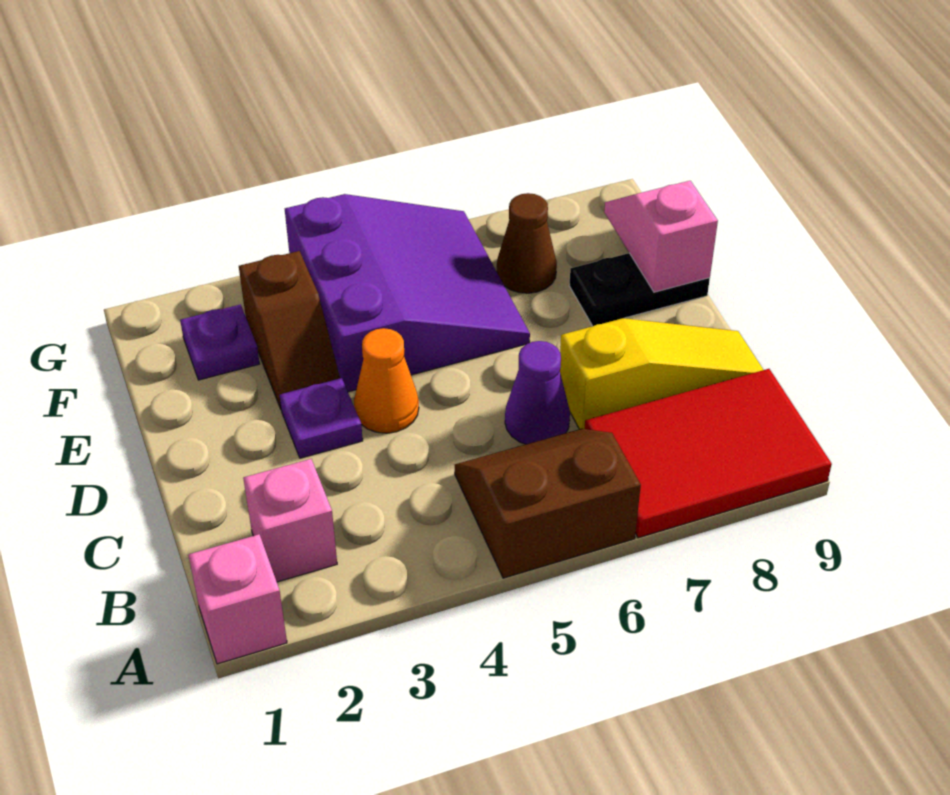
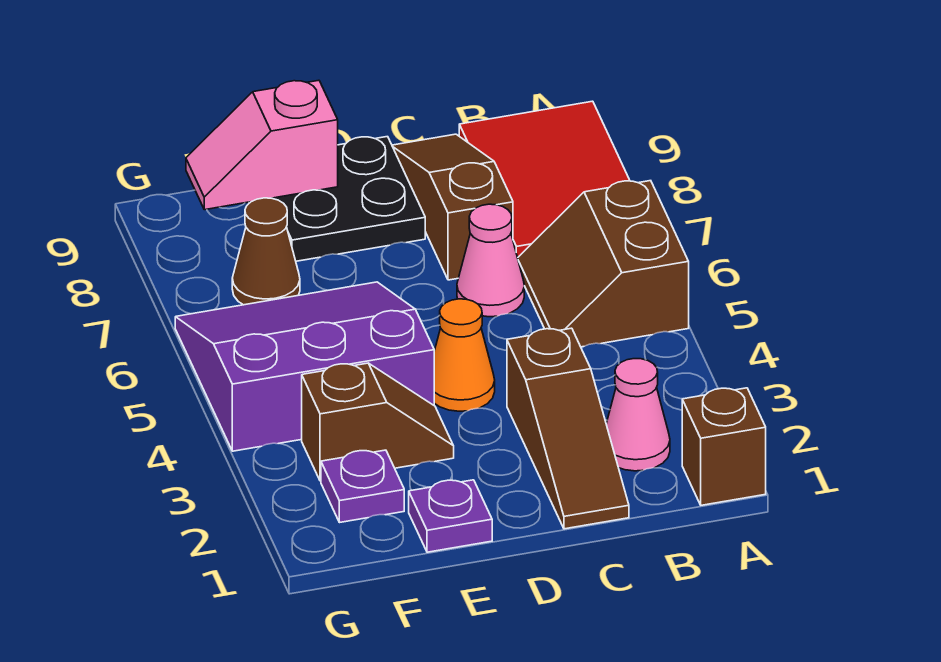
pink brick A1 level 1 -> brown brick A1 level 1
pink brick B2 level 1 -> pink cone B2 level 1
none -> brown slope C1:C3 level 1 top 3
purple cone C6 level 1 -> pink cone C6 level 1
yellow slope C7:C9 level 1 top 7 -> brown slope C7:C9 level 1 top 7
purple plate D3 level 1 -> purple plate E1 level 1
black plate E8:E9 level 1 -> black plate D8:E9 level 1

